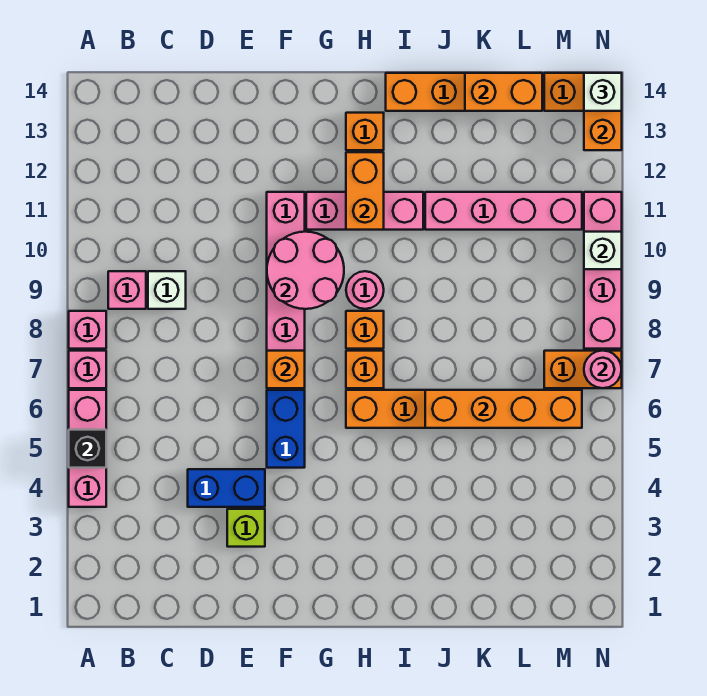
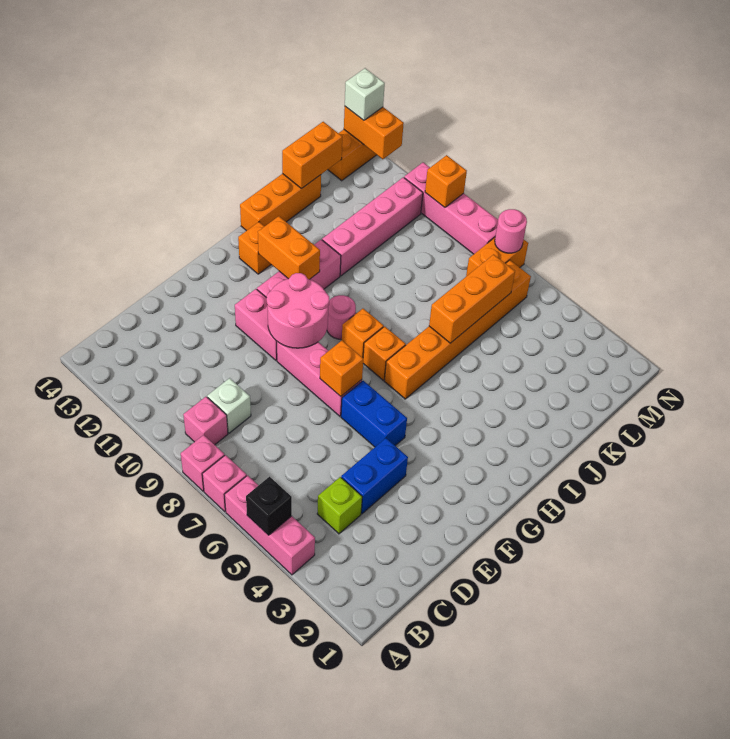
lime brick E3 level 1 -> lime brick C4 level 1
orange brick J6:M6 level 2 -> orange brick J6:L6 level 2
white brick N10 level 2 -> orange brick N10 level 2

